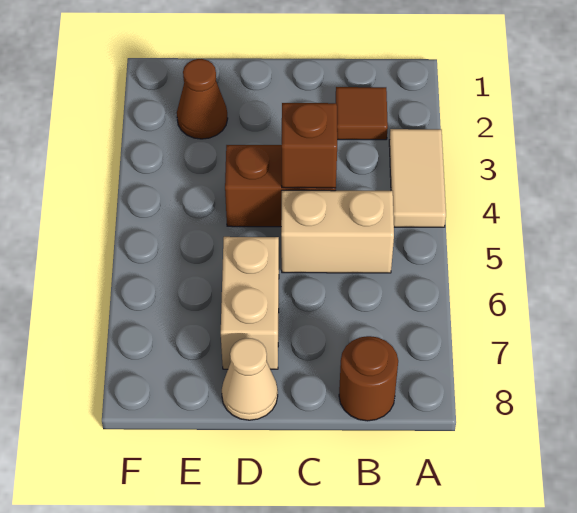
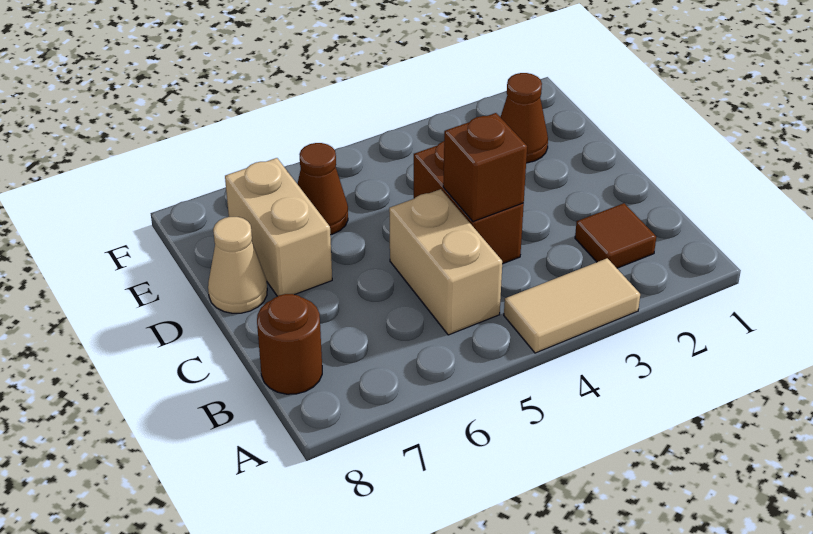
tan brick D6:D7 level 1 -> tan brick D7:E7 level 1
none -> brown cone E6 level 1

